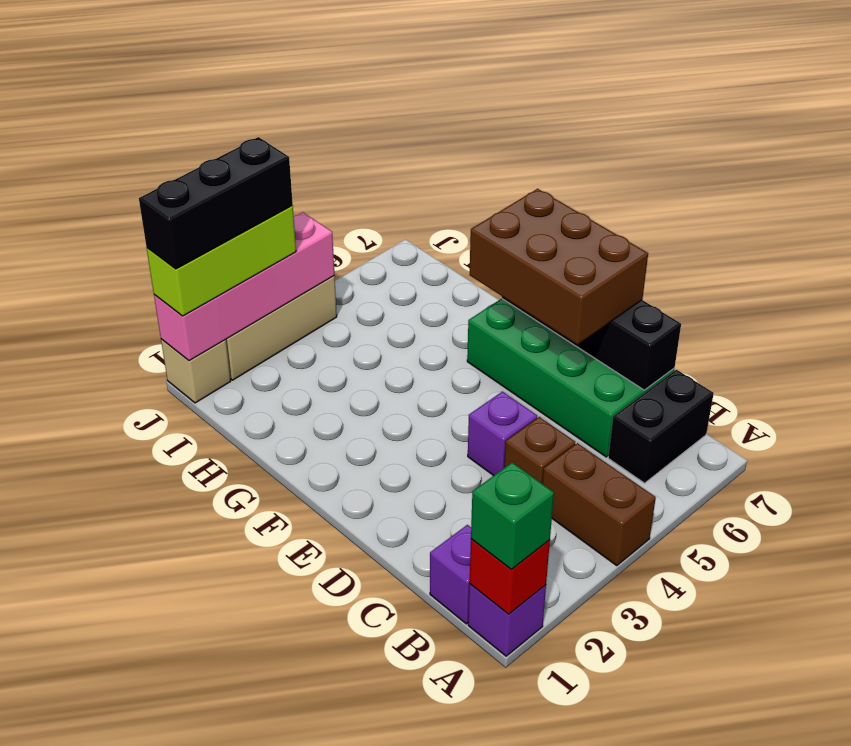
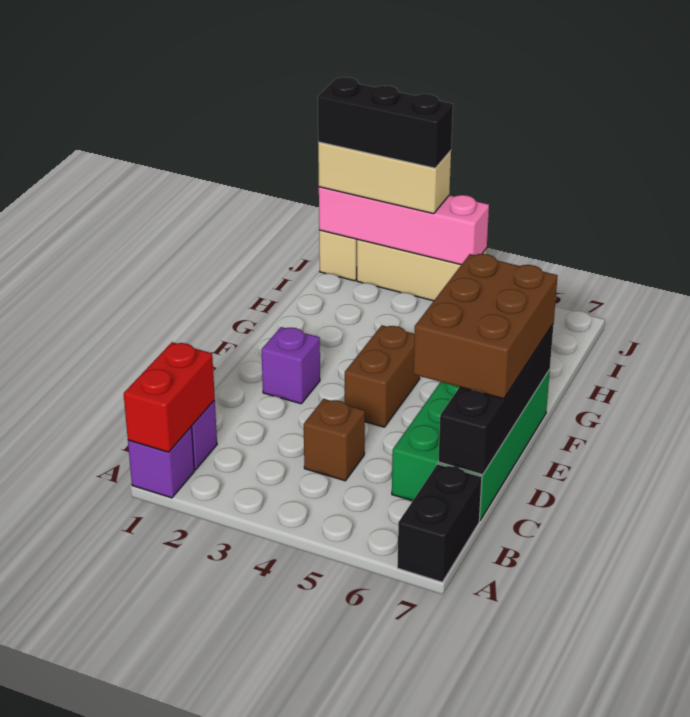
red brick A1 level 2 -> red brick A1:B1 level 2
green brick A1 level 3 -> none
brown brick A4:B4 level 1 -> brown brick E4:F4 level 1
black brick B6:B7 level 1 -> black brick A7:B7 level 1
purple brick D4 level 1 -> purple brick E2 level 1
lime brick J1:J3 level 3 -> tan brick J1:J3 level 3

